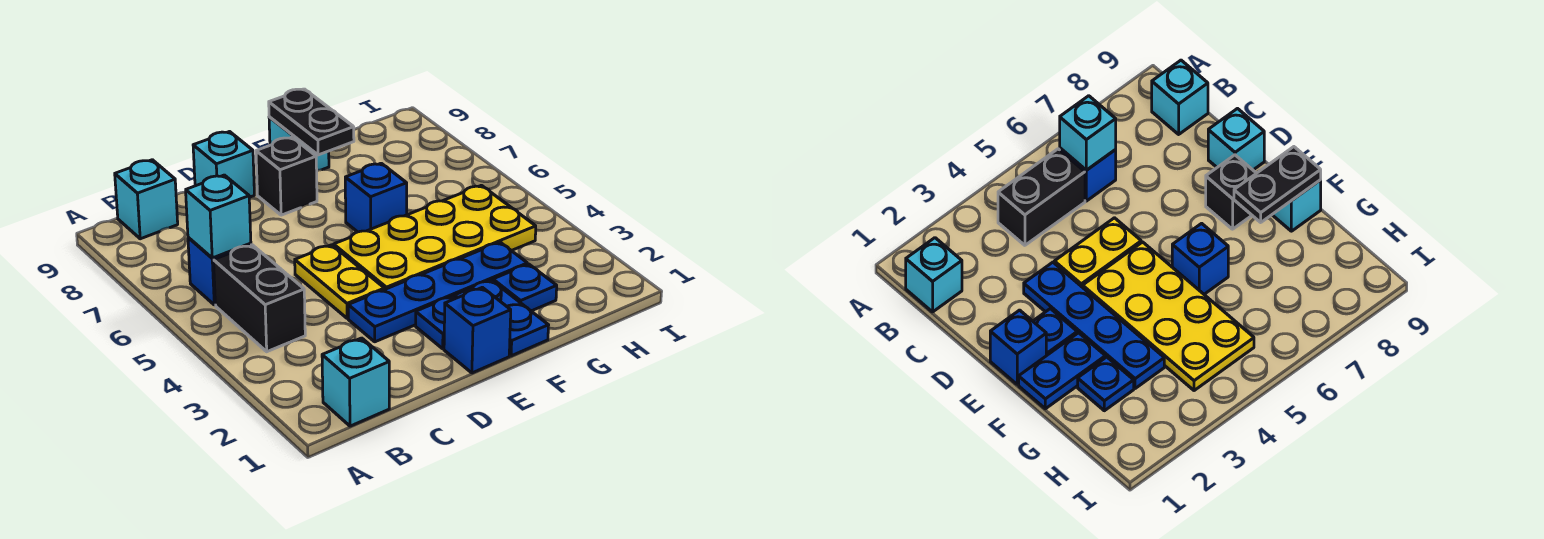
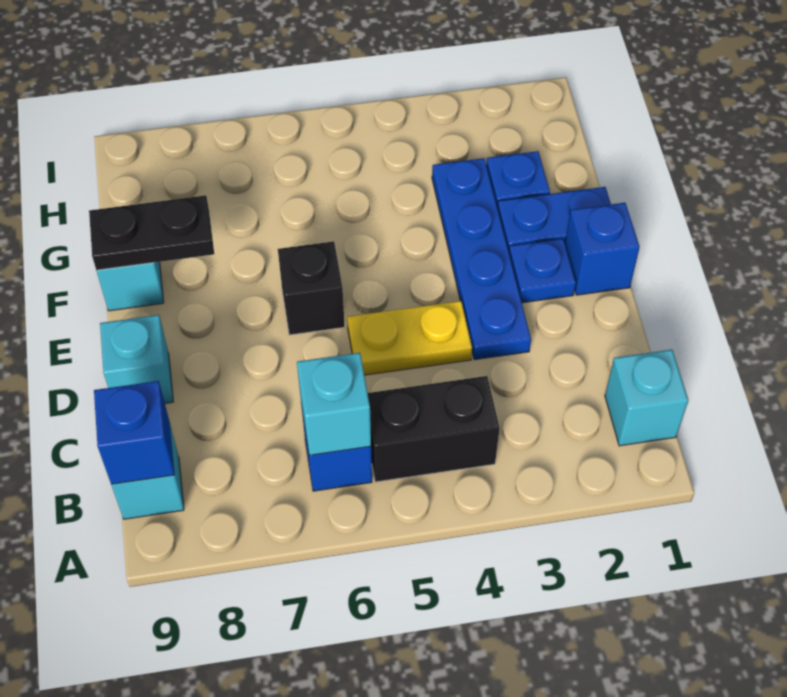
yellow plate E4:H5 level 1 -> none
black brick E8 level 1 -> black brick E6 level 1
blue brick F6 level 1 -> blue brick B9 level 2

